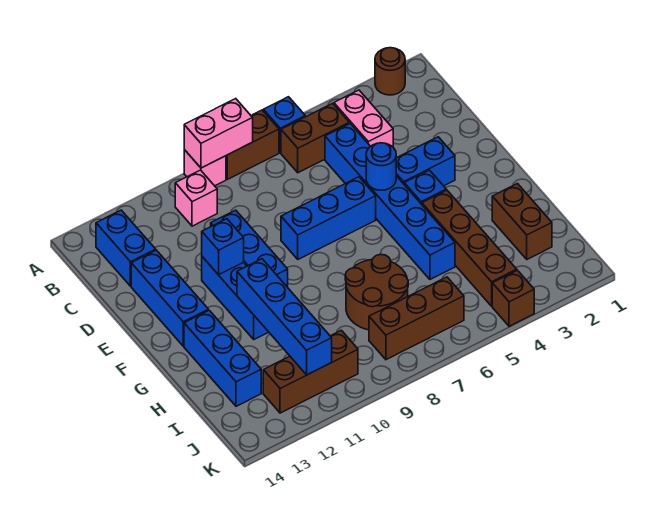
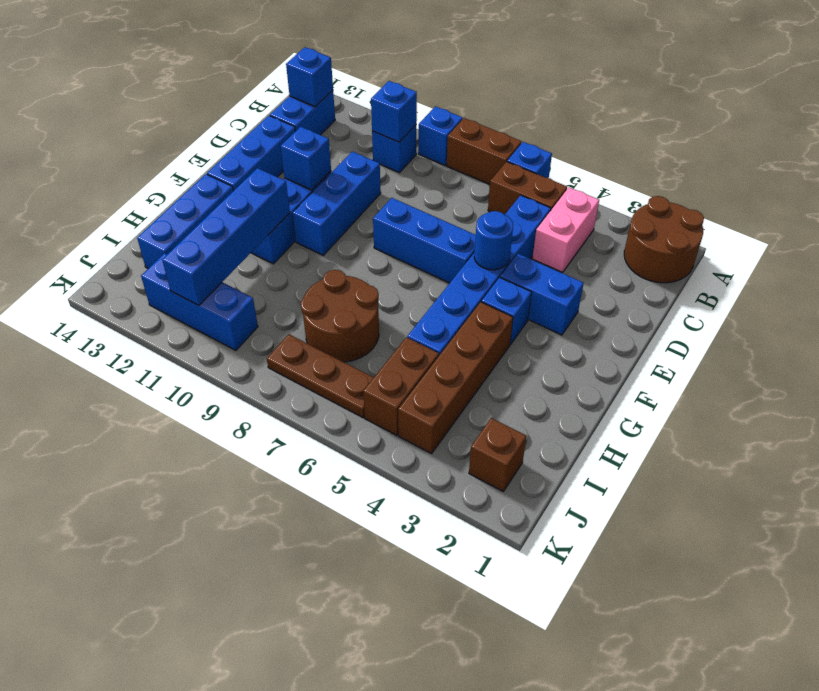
brown round brick A2 level 1 -> brown round brick A1:B2 level 1
pink brick A8:A9 level 2 -> none
pink brick A9 level 1 -> blue brick A9 level 1
pink brick B10 level 1 -> blue brick B10 level 1
none -> blue brick B10 level 2
none -> blue brick B13 level 2
brown brick H2:I2 level 1 -> brown brick I5:J5 level 1
brown brick J6:J8 level 1 -> brown plate J6:J8 level 1
brown brick J10:J12 level 1 -> blue brick J10:J12 level 1
brown brick K4 level 1 -> brown brick J2 level 1

